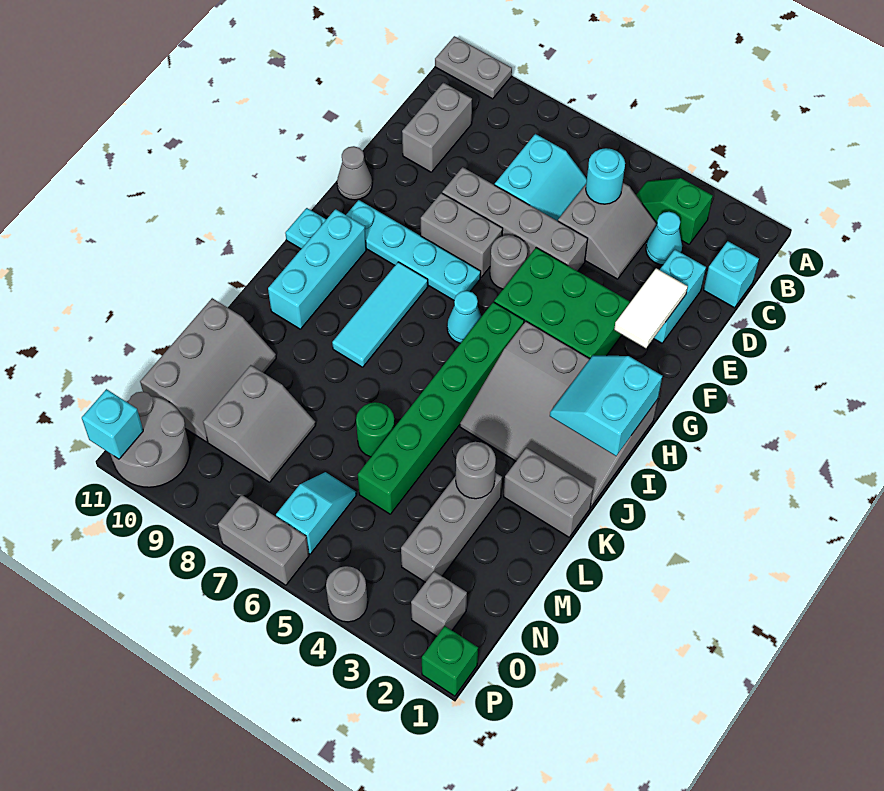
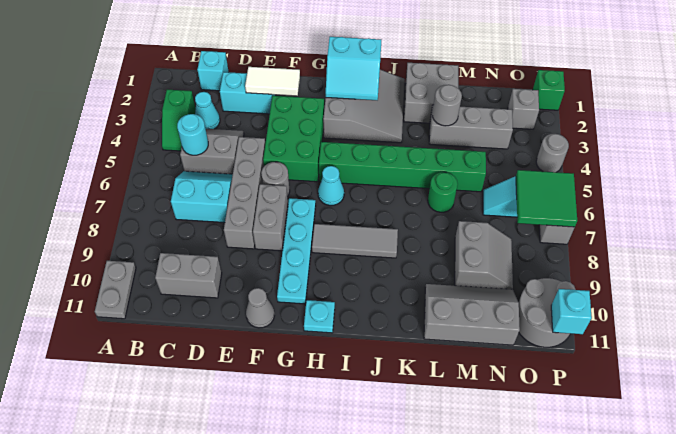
grey slope H1:J4 level 1 top H -> grey slope H1:J3 level 1 top H
cyan tile H8:J8 level 1 -> grey tile H8:J8 level 1
cyan brick H10:J10 level 1 -> none
grey brick K1:K2 level 1 -> grey brick K1:L2 level 1
grey slope M8:N9 level 1 top 9 -> grey slope M8:N9 level 1 top M
none -> green tile O6:P7 level 2

